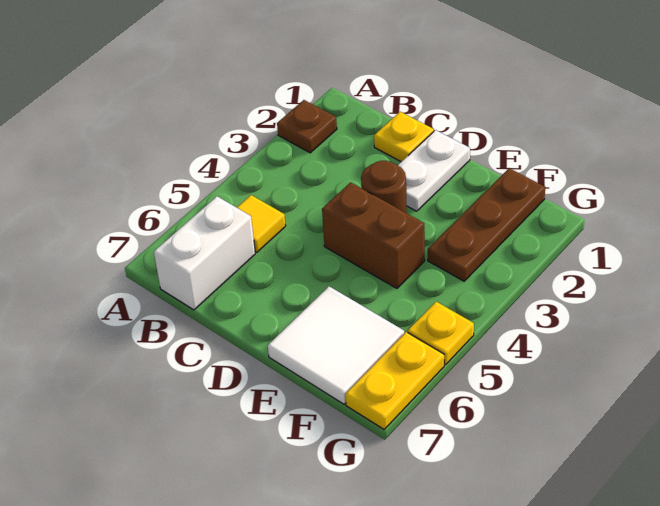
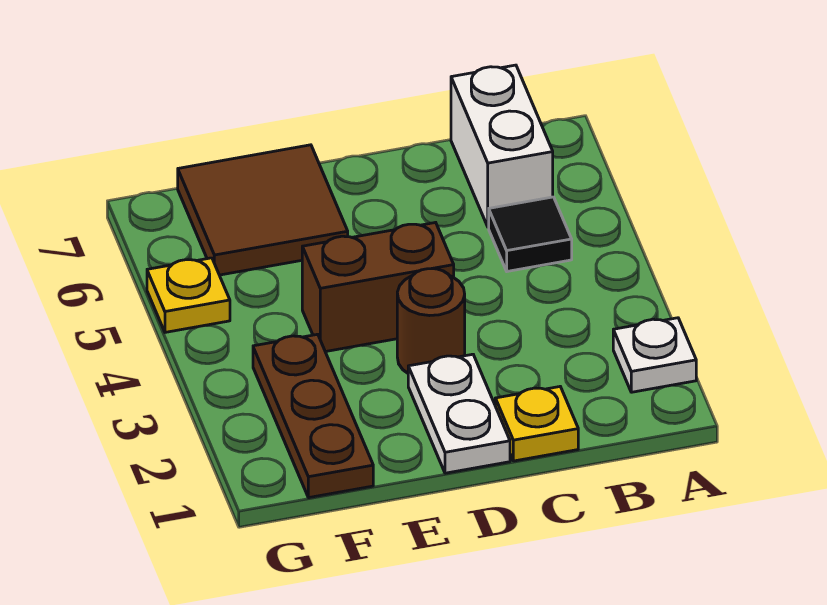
brown plate A2 level 1 -> white plate A2 level 1
yellow tile B5 level 1 -> black tile B5 level 1
white tile E6:F7 level 1 -> brown tile E6:F7 level 1
yellow plate G6:G7 level 1 -> none

